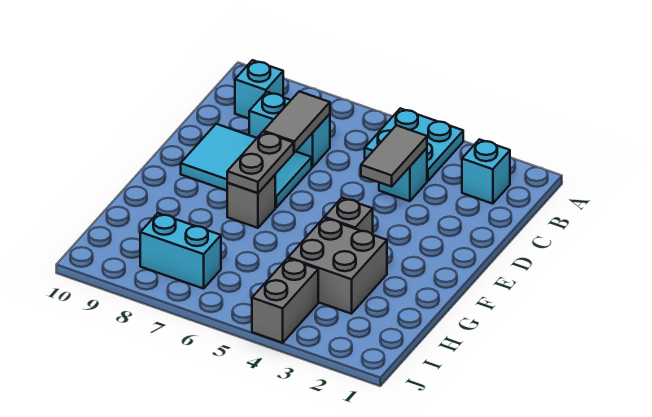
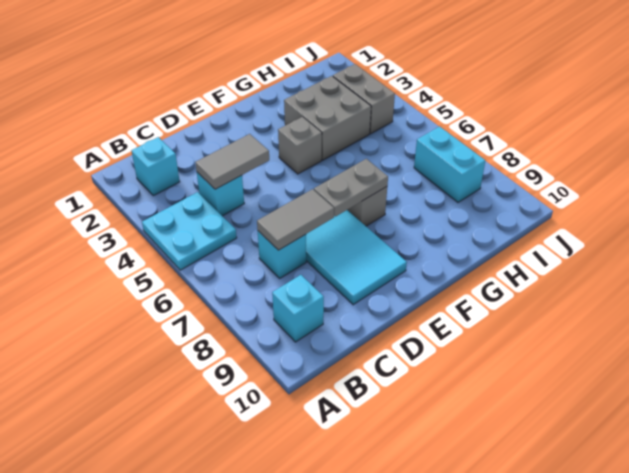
cyan brick C7:C8 level 1 -> cyan brick C7 level 1
grey brick I4:J4 level 1 -> grey brick I3:I4 level 1

